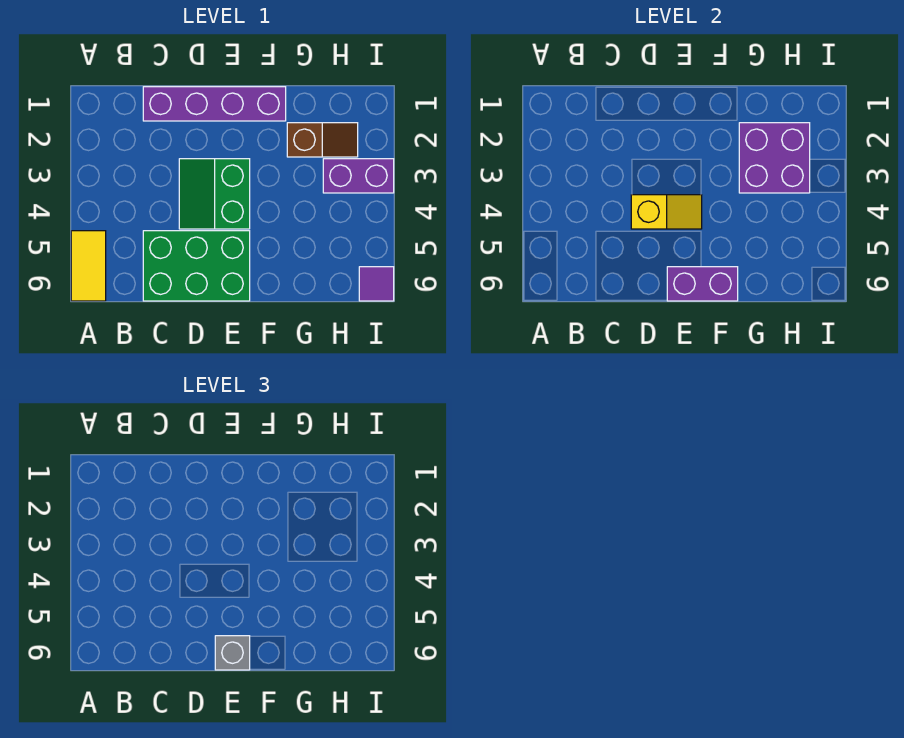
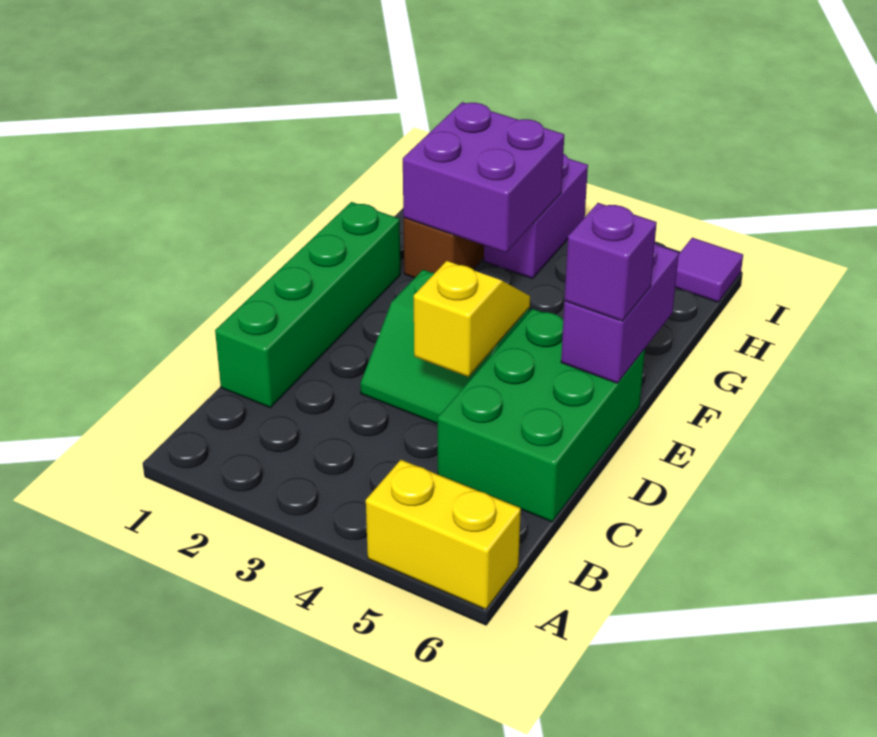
yellow tile A5:A6 level 1 -> yellow brick A5:A6 level 1
purple brick C1:F1 level 1 -> green brick C1:F1 level 1
grey brick E6 level 3 -> purple brick E6 level 3

